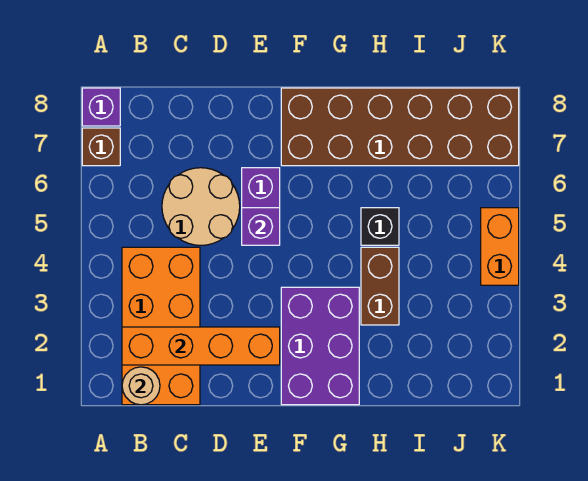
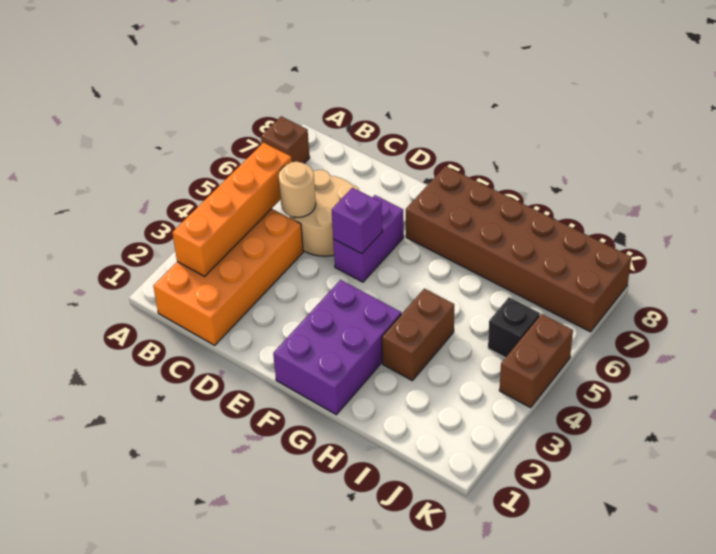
purple brick A8 level 1 -> none
tan round brick B1 level 2 -> tan round brick C5 level 2
orange brick B2:E2 level 2 -> orange brick B2:B5 level 2
black brick H5 level 1 -> black brick J5 level 1
orange brick K4:K5 level 1 -> brown brick K4:K5 level 1

